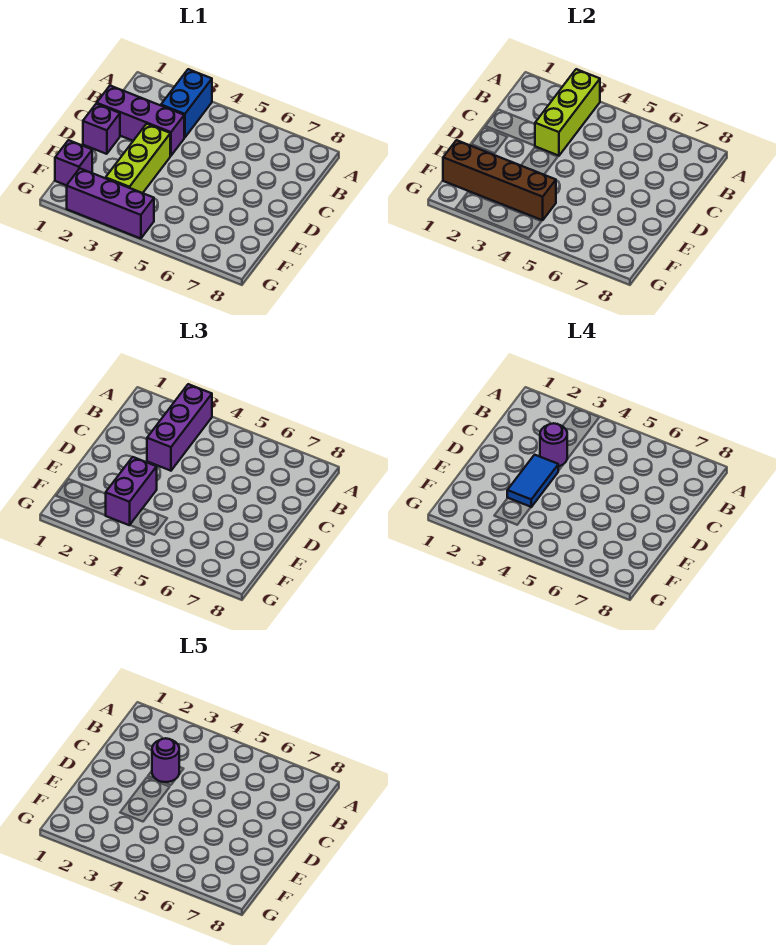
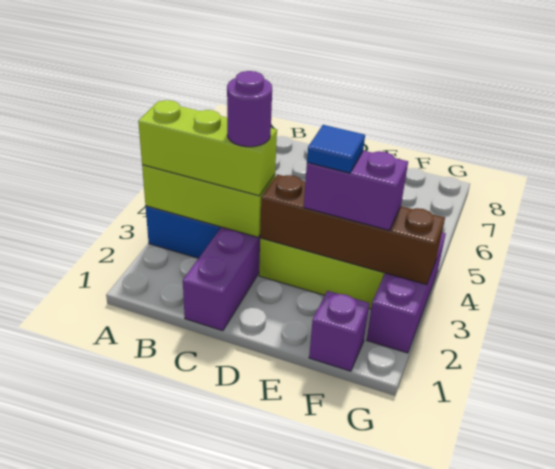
purple brick A3:C3 level 3 -> lime brick A3:C3 level 3
purple round brick C3 level 5 -> none
purple brick D1 level 1 -> none
blue tile D3:E3 level 4 -> blue tile E3 level 4
brown brick F1:F4 level 2 -> brown brick D3:G3 level 2

